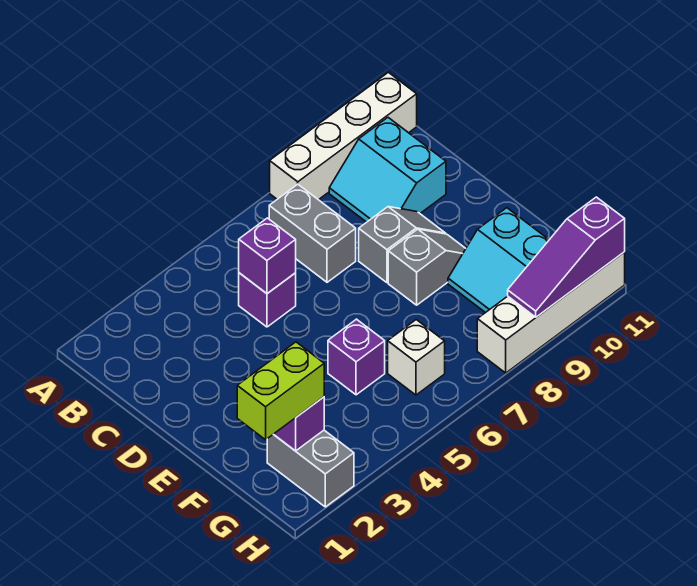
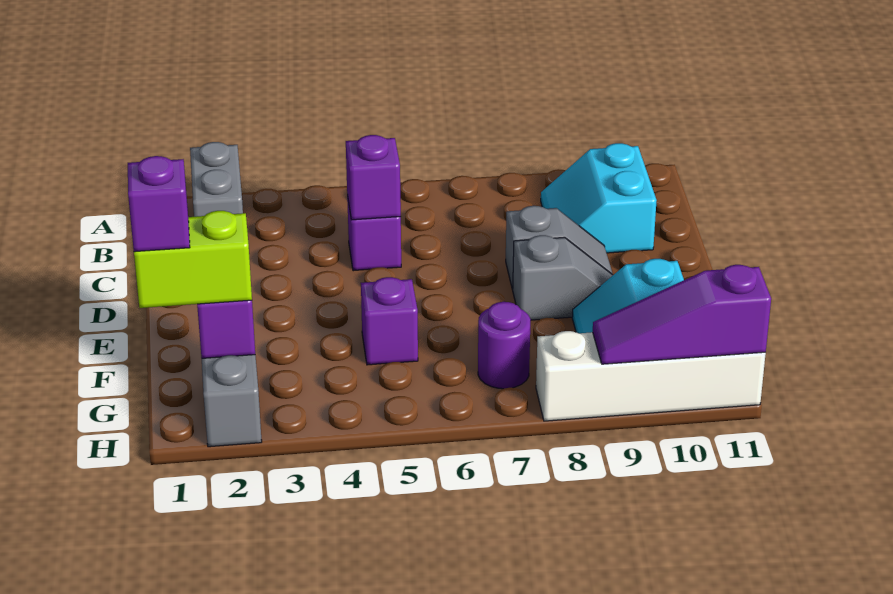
white brick A8:A11 level 1 -> none
grey brick B7:C7 level 1 -> grey brick A2:B2 level 1
none -> purple brick G1 level 4
white brick G6 level 1 -> none
none -> purple round brick G7 level 1

